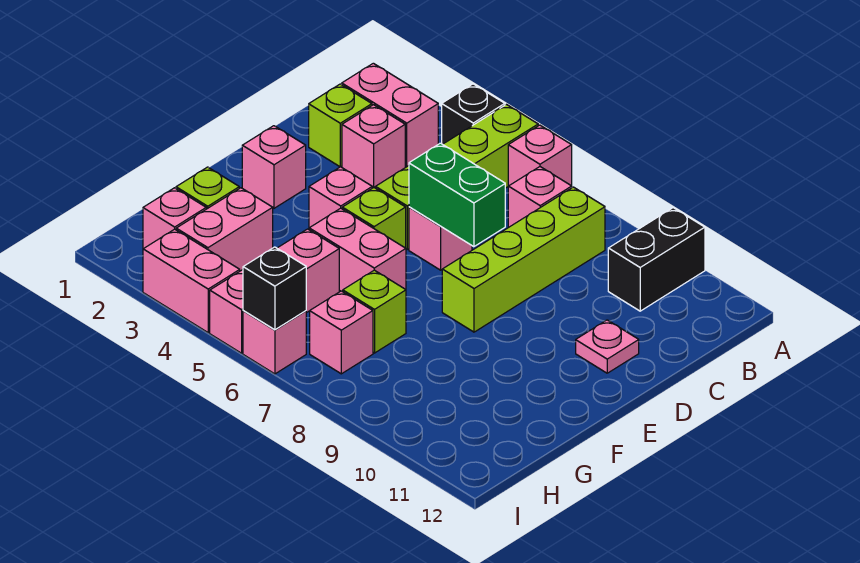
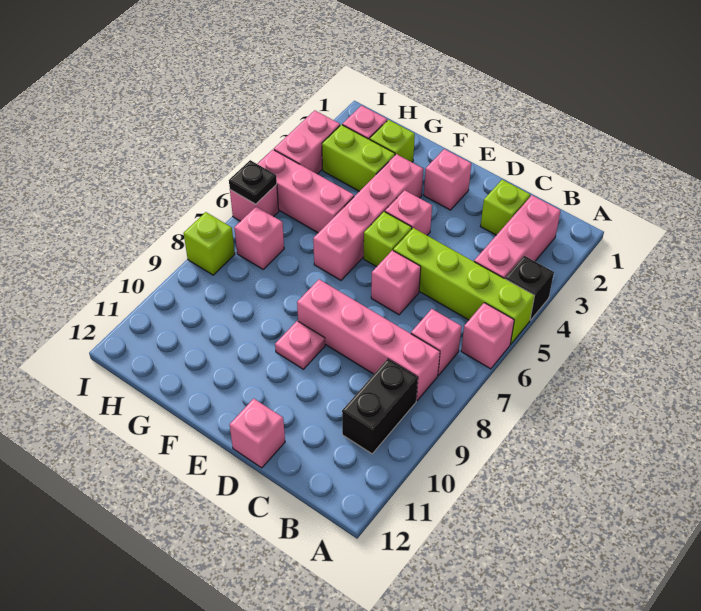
black brick A10:B10 level 1 -> black brick B9:B10 level 1
pink brick B2:B3 level 1 -> pink brick B2:B4 level 1
lime brick B8:E8 level 1 -> pink brick B8:E8 level 1
pink brick C3 level 1 -> pink brick D12 level 1
green brick D6:D7 level 2 -> none
pink plate D11 level 1 -> pink plate E9 level 1
pink brick F5:F6 level 1 -> pink brick F3:F6 level 1
pink brick G3:H3 level 1 -> lime brick G3:H3 level 1
lime brick G7 level 1 -> lime brick I8 level 1
black brick I6 level 2 -> black plate I6 level 2

